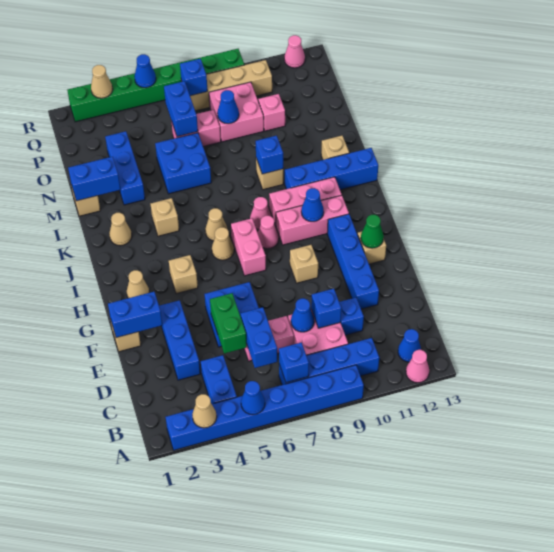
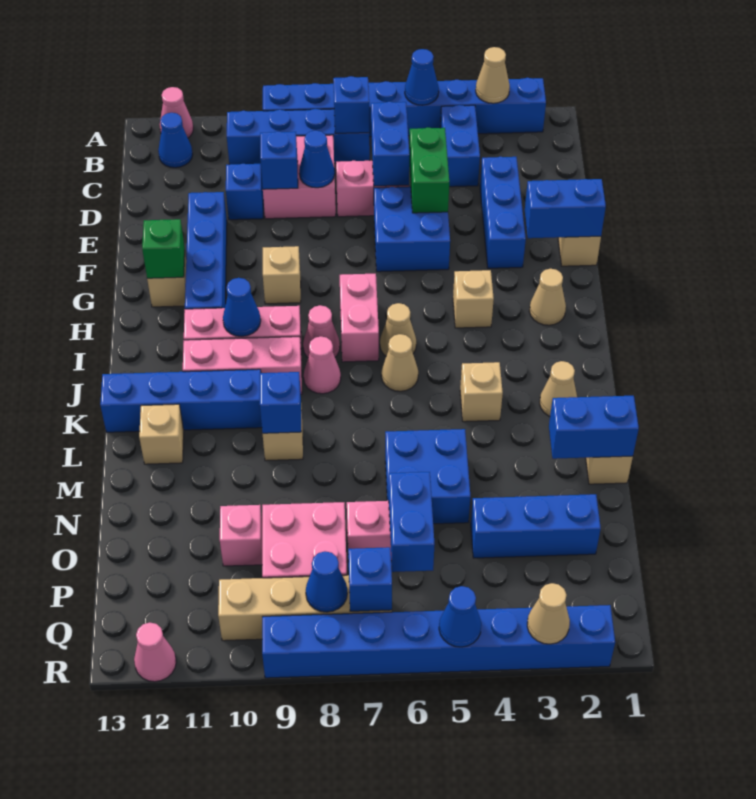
green cone G12 level 2 -> green brick G12 level 2
blue brick M3:O3 level 1 -> blue brick O2:O4 level 1
blue cone O8 level 2 -> blue cone Q8 level 2
green brick R2:R9 level 1 -> blue brick R2:R9 level 1

